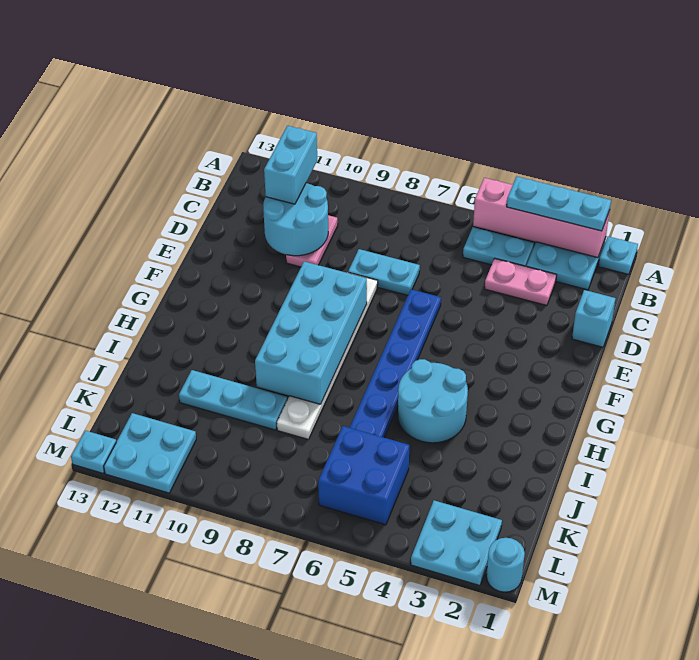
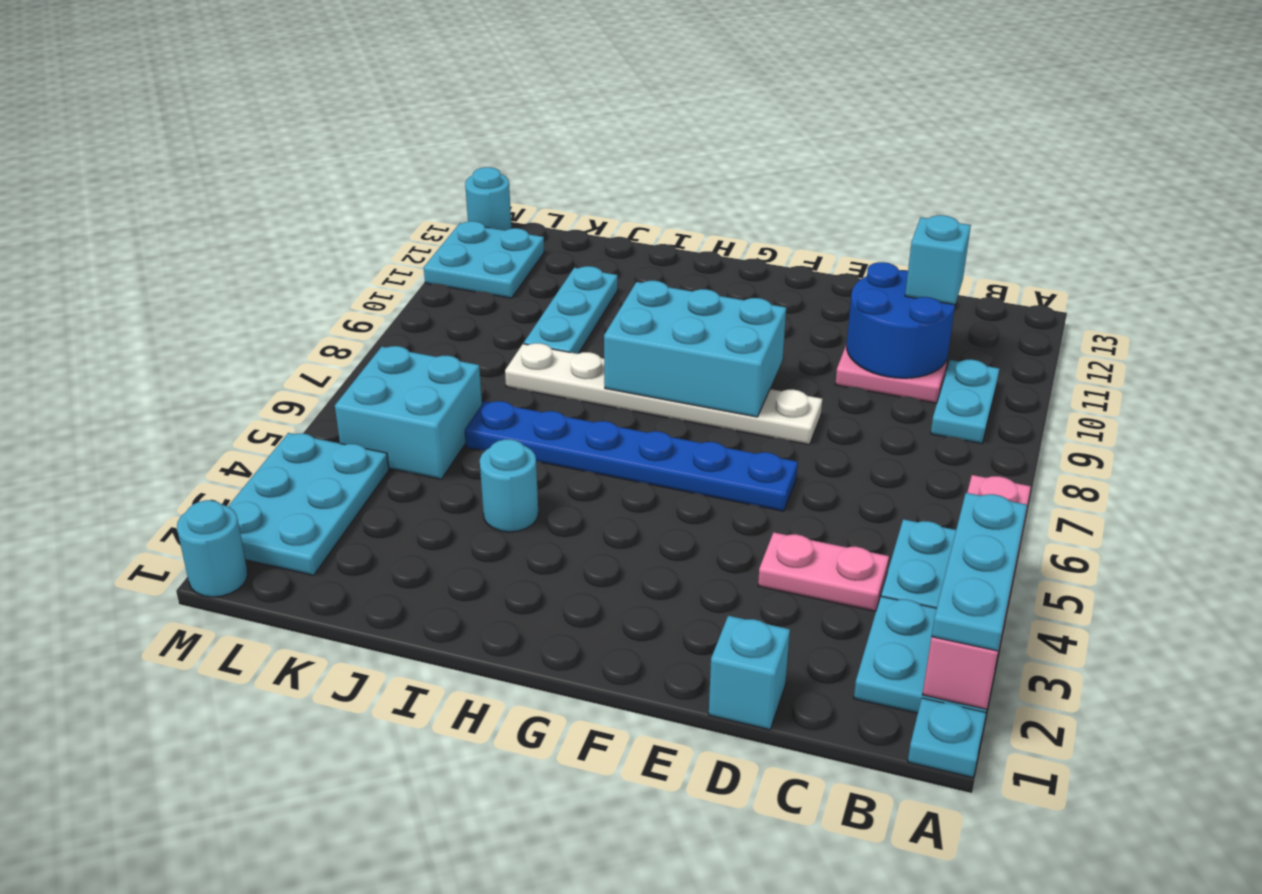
cyan brick B11:C11 level 3 -> cyan brick C11 level 3
pink plate C3:C4 level 1 -> pink plate C4:D4 level 1
cyan round brick C10:D11 level 2 -> blue round brick C10:D11 level 2
cyan plate D7:D8 level 1 -> cyan plate B9:B10 level 1
cyan brick F8:I9 level 2 -> cyan brick F8:H9 level 2
cyan round brick H4:I5 level 1 -> cyan round brick I4 level 1
blue brick K5:L6 level 1 -> cyan brick K5:L6 level 1
cyan plate L2:M3 level 1 -> cyan plate L2:M4 level 1
cyan plate M13 level 1 -> cyan round brick M13 level 1

